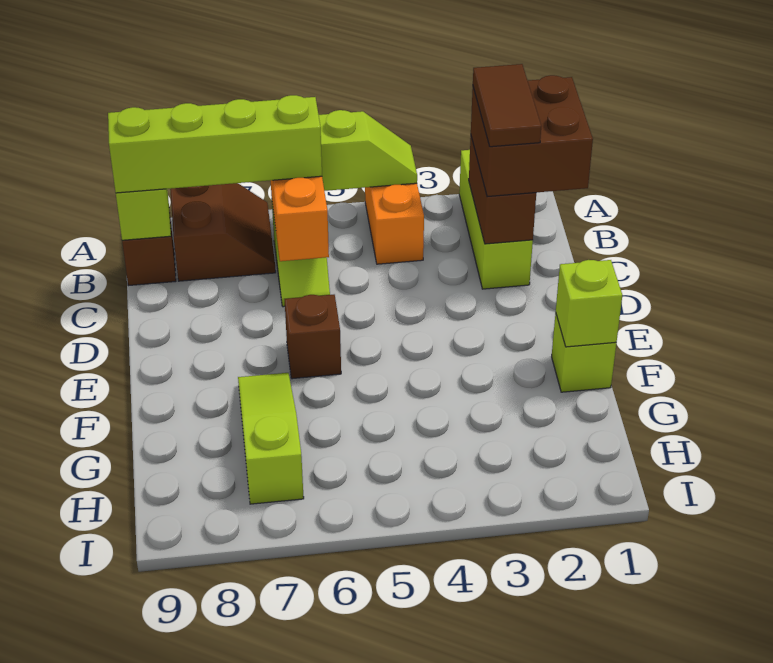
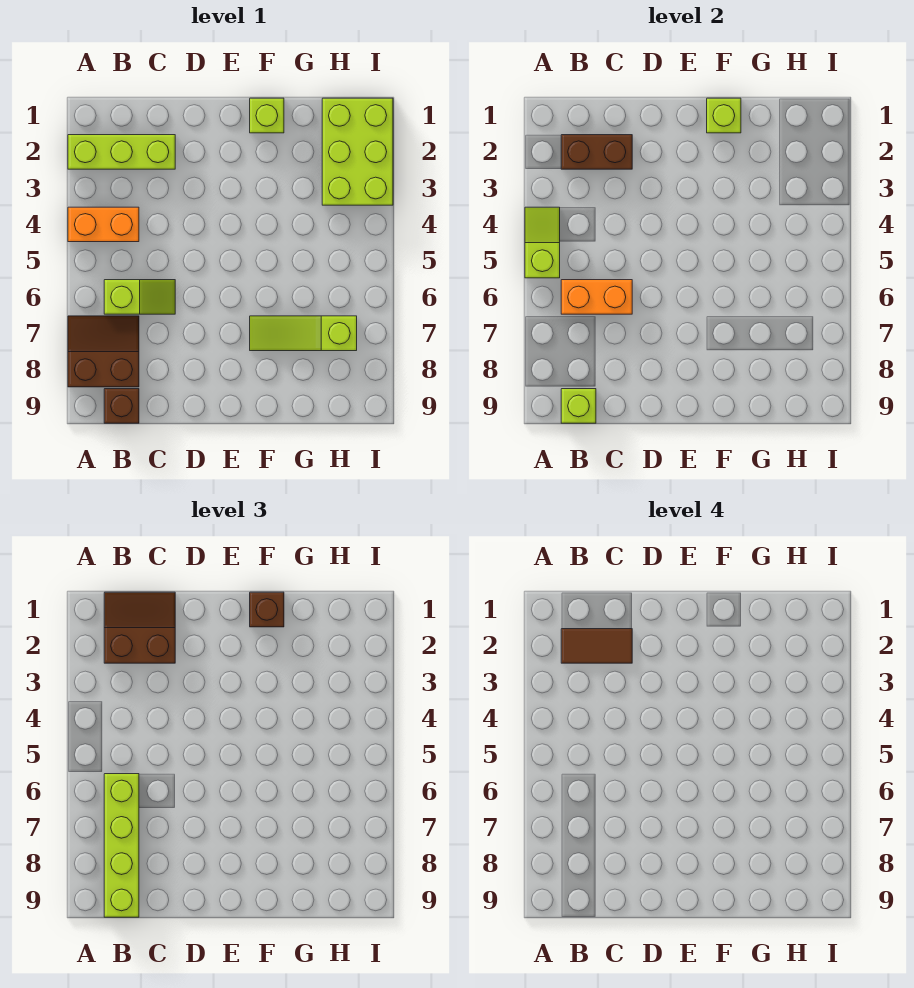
brown brick B1:C2 level 3 -> brown slope B1:C2 level 3 top 2
brown brick E6 level 1 -> brown brick F1 level 3
none -> lime brick H1:I3 level 1

